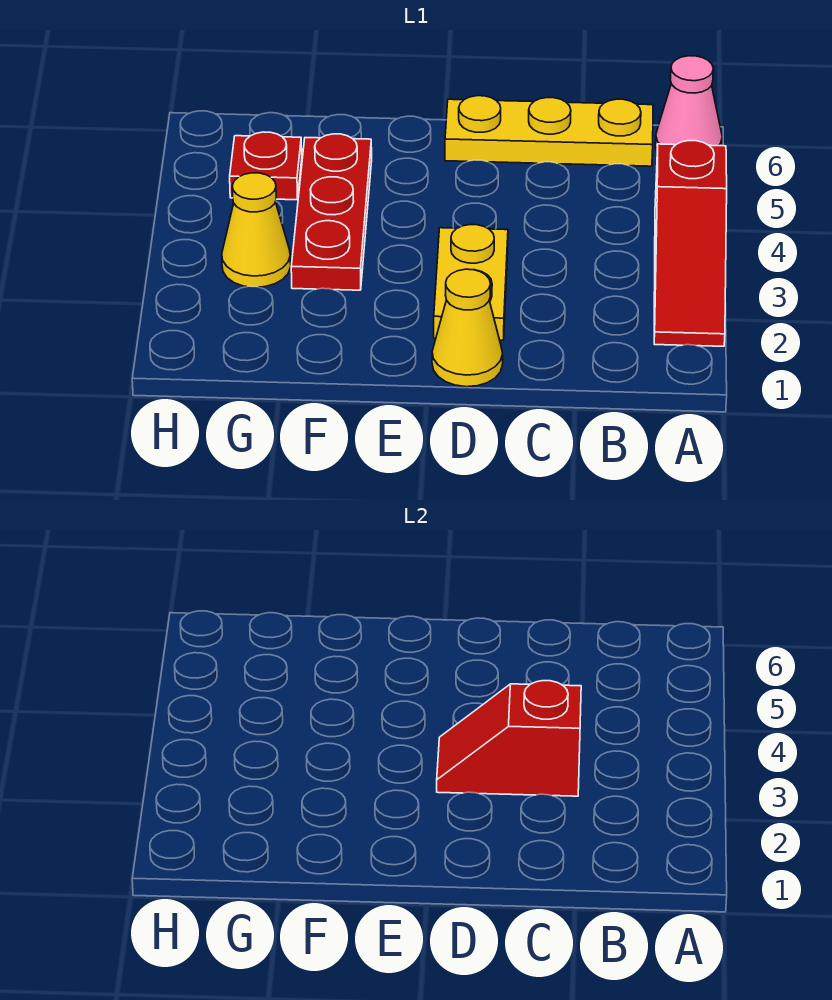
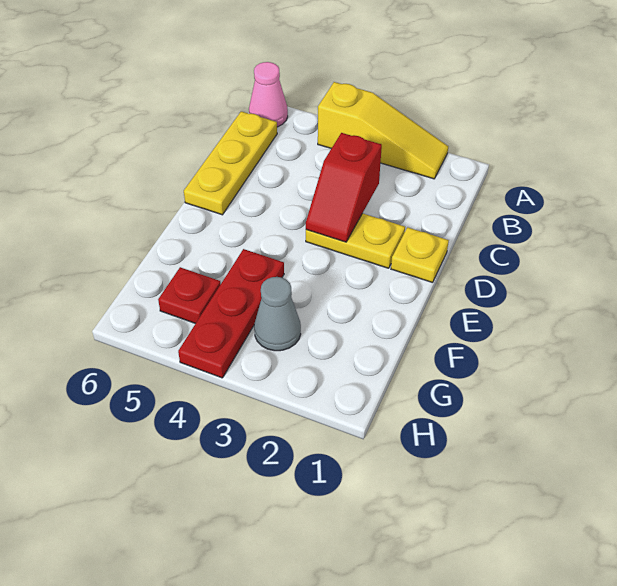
red slope A2:A4 level 1 top 4 -> yellow slope A2:A4 level 1 top 4
yellow cone D1 level 1 -> yellow plate D1 level 1
red plate F3:F5 level 1 -> red plate F4:H4 level 1
yellow cone G3 level 1 -> grey cone G3 level 1

